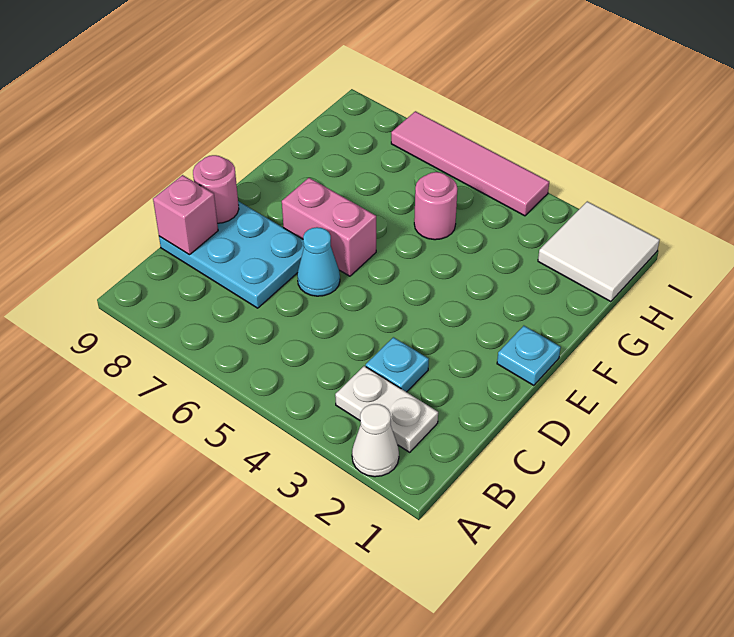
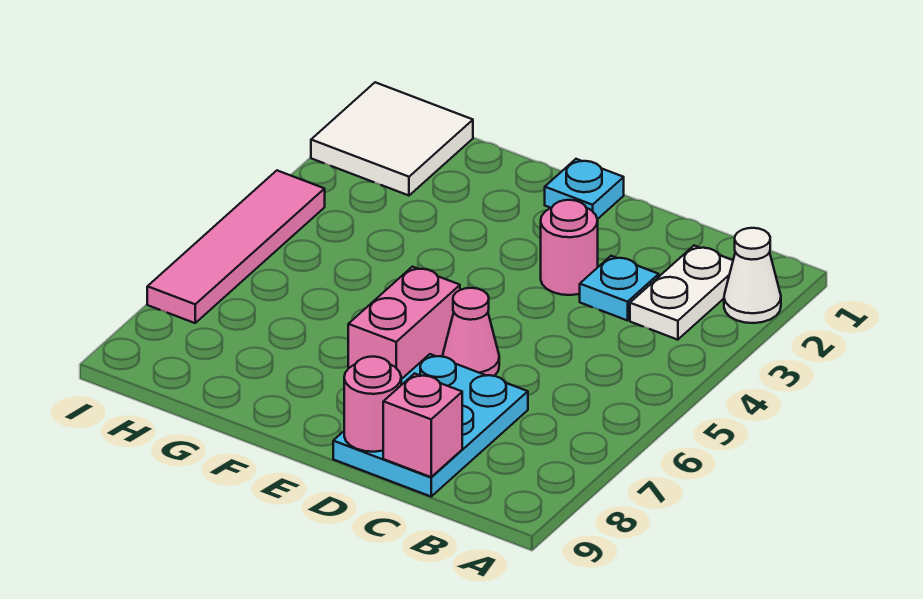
cyan cone D6 level 1 -> pink cone D6 level 1
pink round brick G5 level 1 -> pink round brick D3 level 1

